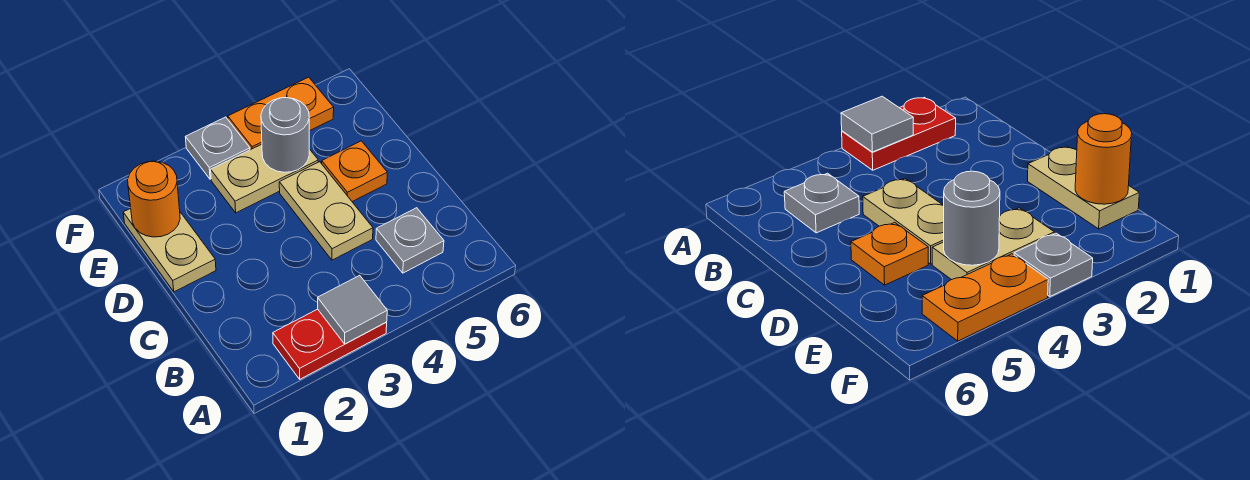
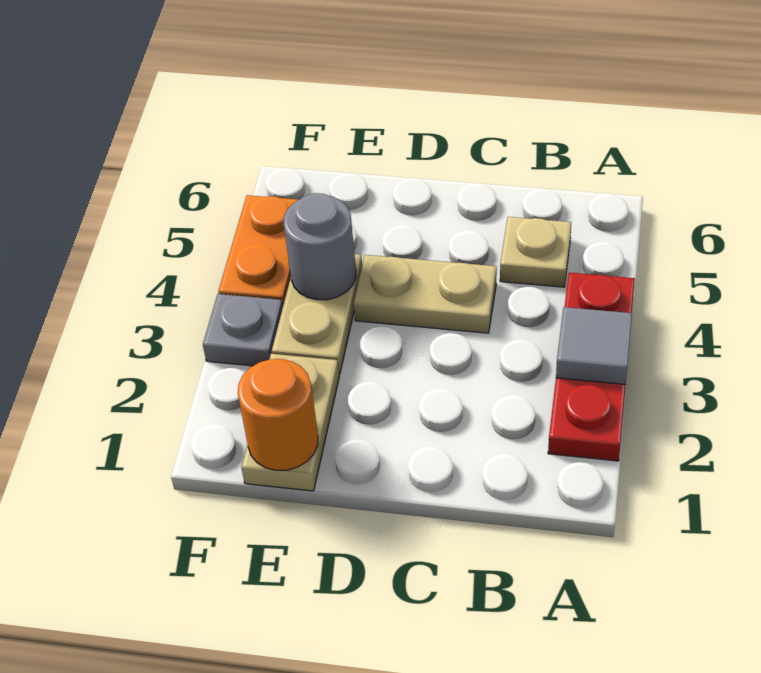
red plate A2:A3 level 1 -> red plate A2:A4 level 1
grey plate B5 level 1 -> tan plate B5 level 1
tan plate D1:E1 level 1 -> tan plate E1:E2 level 1
orange plate D5 level 1 -> none

